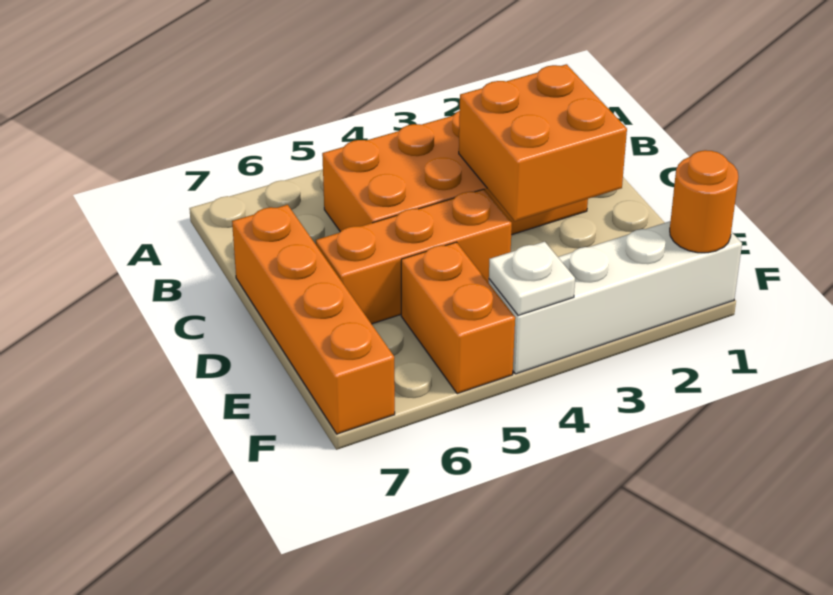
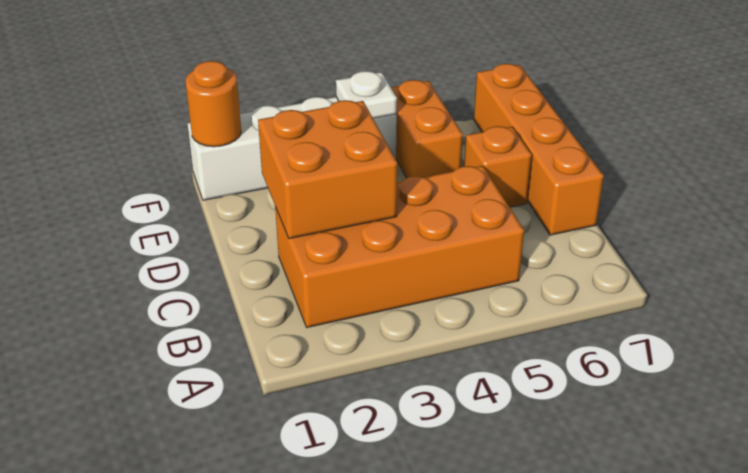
orange brick D4:D6 level 1 -> orange brick D6 level 1

